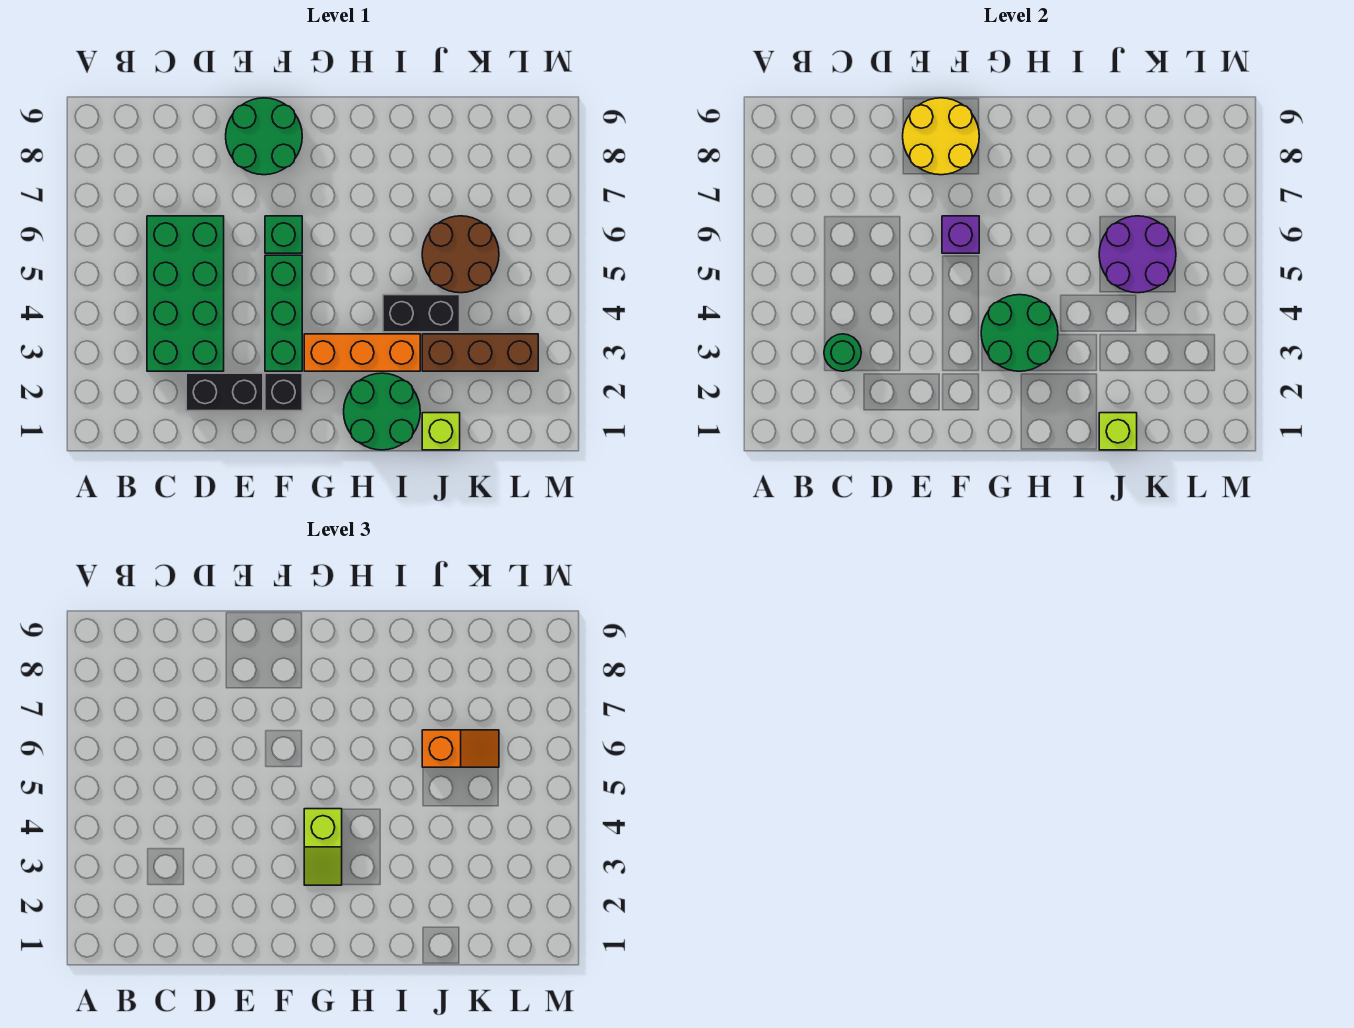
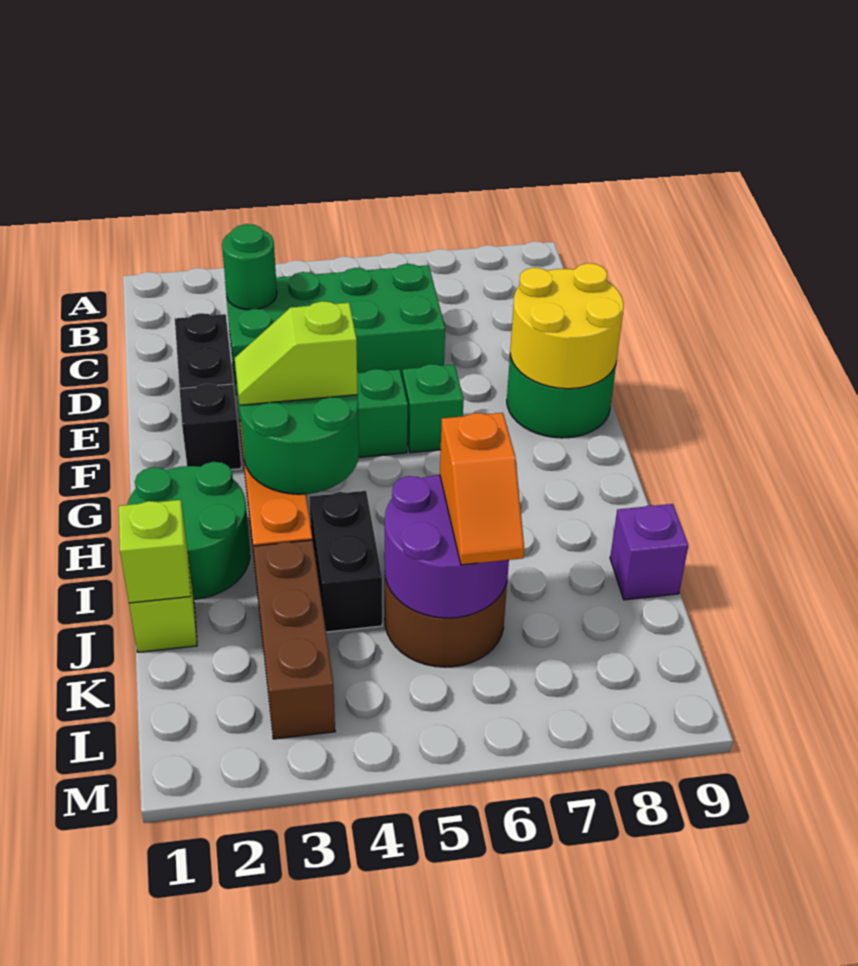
purple brick F6 level 2 -> purple brick J9 level 1

